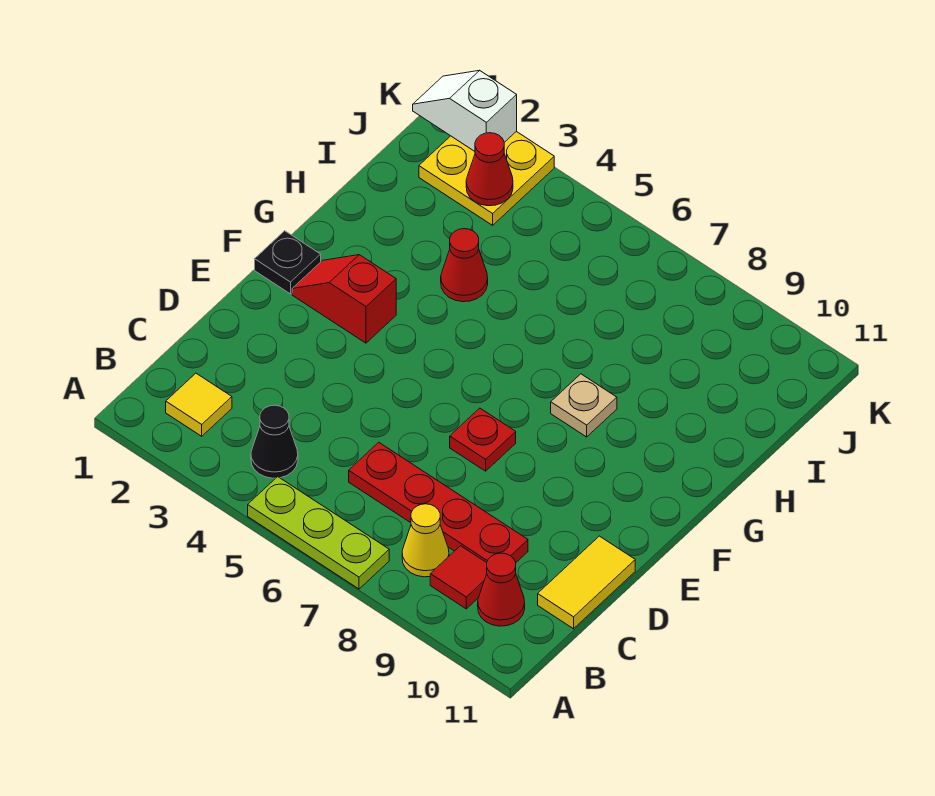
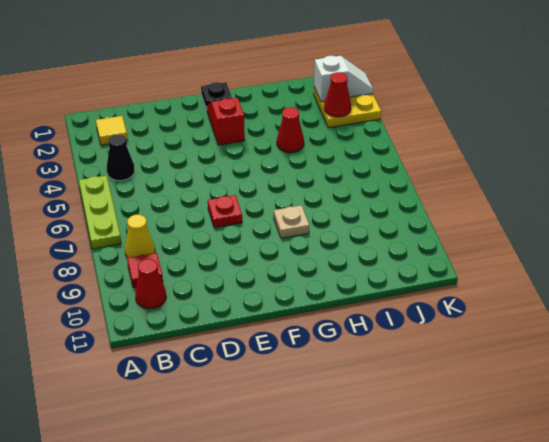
red plate C6:C9 level 1 -> none
yellow tile C11:D11 level 1 -> none
white slope K1:K2 level 2 top 2 -> white slope J2:K2 level 2 top J

